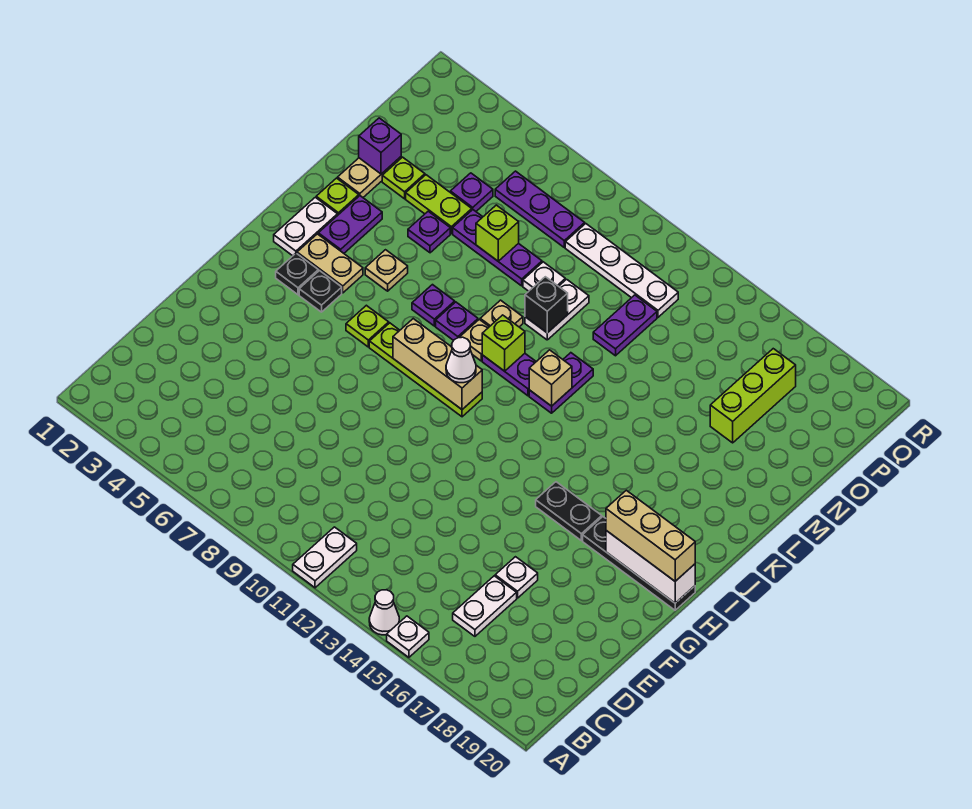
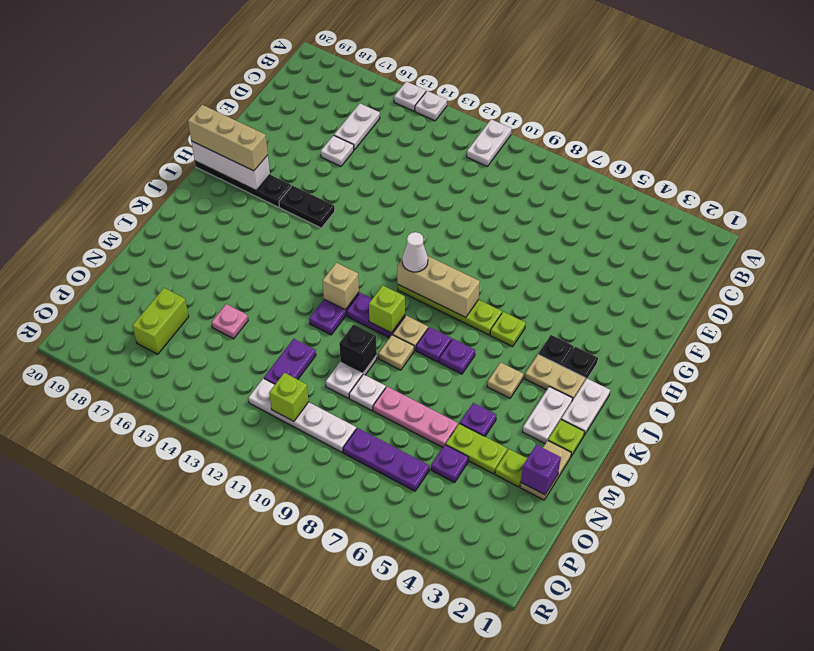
white cone A14 level 1 -> white plate A14 level 1
purple plate K3:L3 level 1 -> white plate K3:L3 level 1
purple plate N6:N8 level 1 -> pink plate N6:N8 level 1
lime brick N7 level 2 -> lime brick P11 level 2
none -> pink plate N15 level 1
lime brick N17:P17 level 1 -> lime brick O17:P17 level 1

